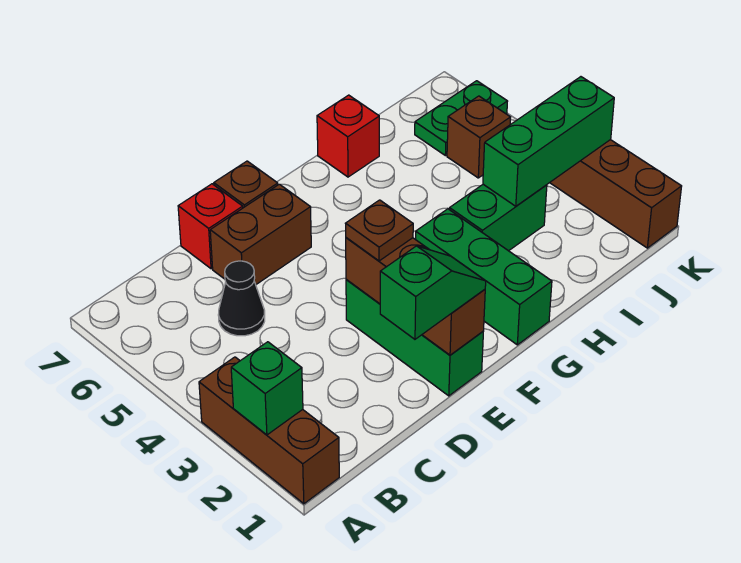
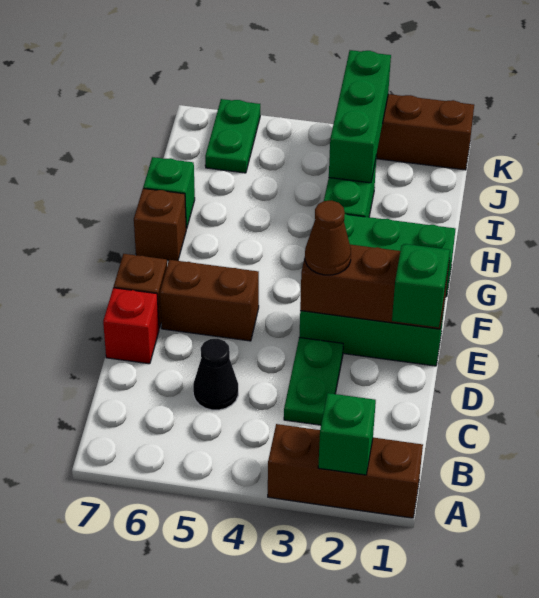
none -> green plate C3:D3 level 1
brown brick D6:E6 level 1 -> brown brick E5:E6 level 1
brown plate E3 level 3 -> brown cone E3 level 3
red brick H7 level 1 -> green brick H7 level 1
brown brick J5 level 1 -> brown brick G7 level 1

